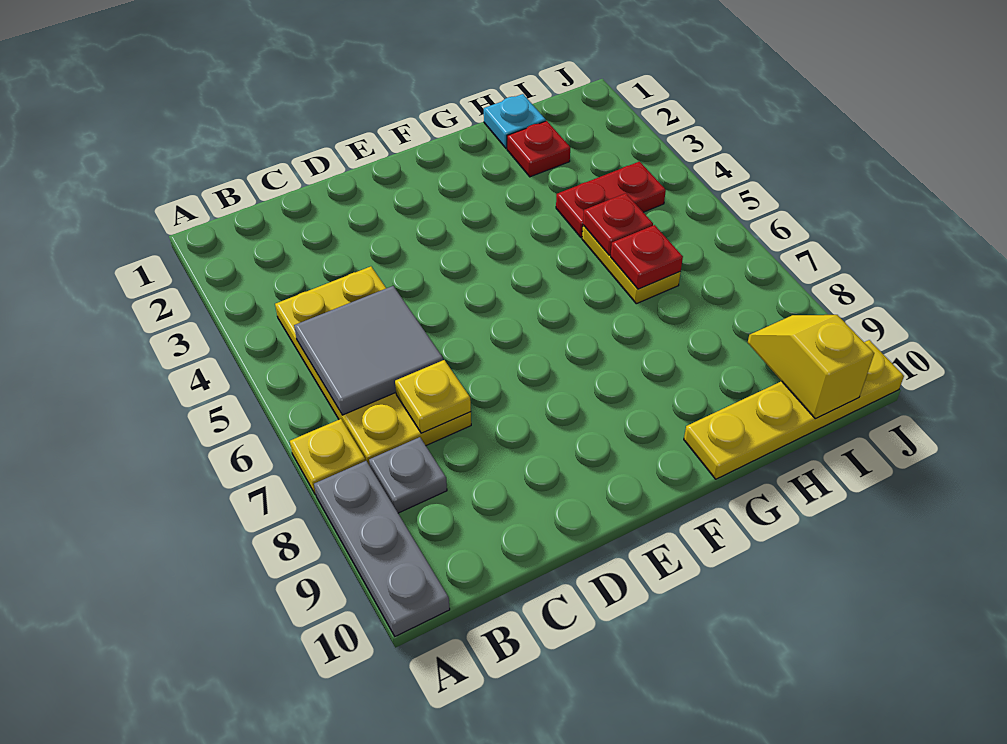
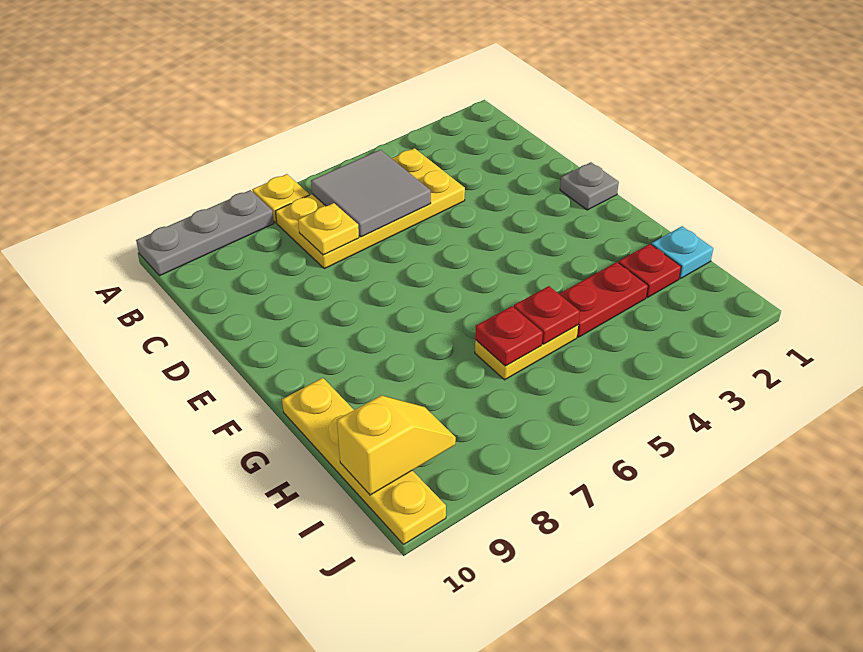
grey plate B8 level 1 -> grey plate E1 level 1
red plate H4:I4 level 1 -> red plate H3:H4 level 1

